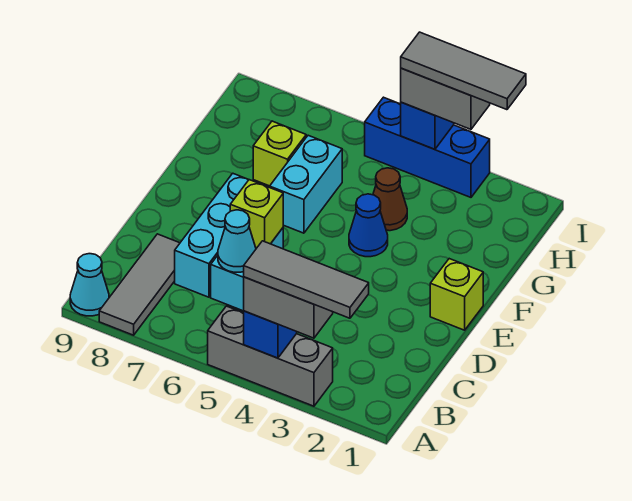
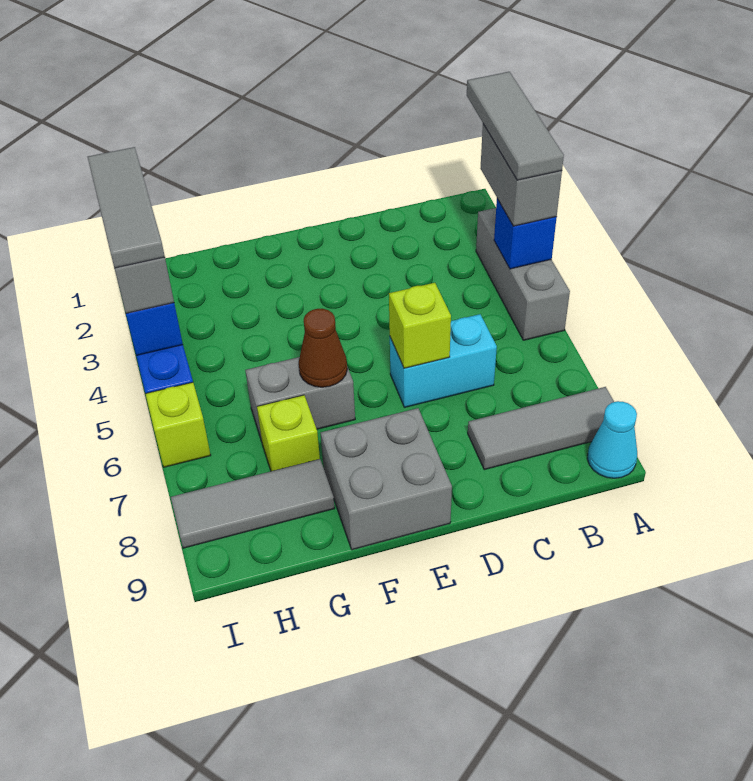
cyan cone C6 level 2 -> none
cyan brick C7:E7 level 1 -> none
lime brick E1 level 1 -> lime brick I6 level 1
none -> grey brick E8:F9 level 1
blue cone F4 level 1 -> none
cyan brick F6:G6 level 1 -> grey brick F6:G6 level 1
brown cone G4 level 1 -> brown cone F6 level 2
none -> grey tile G8:I8 level 1

